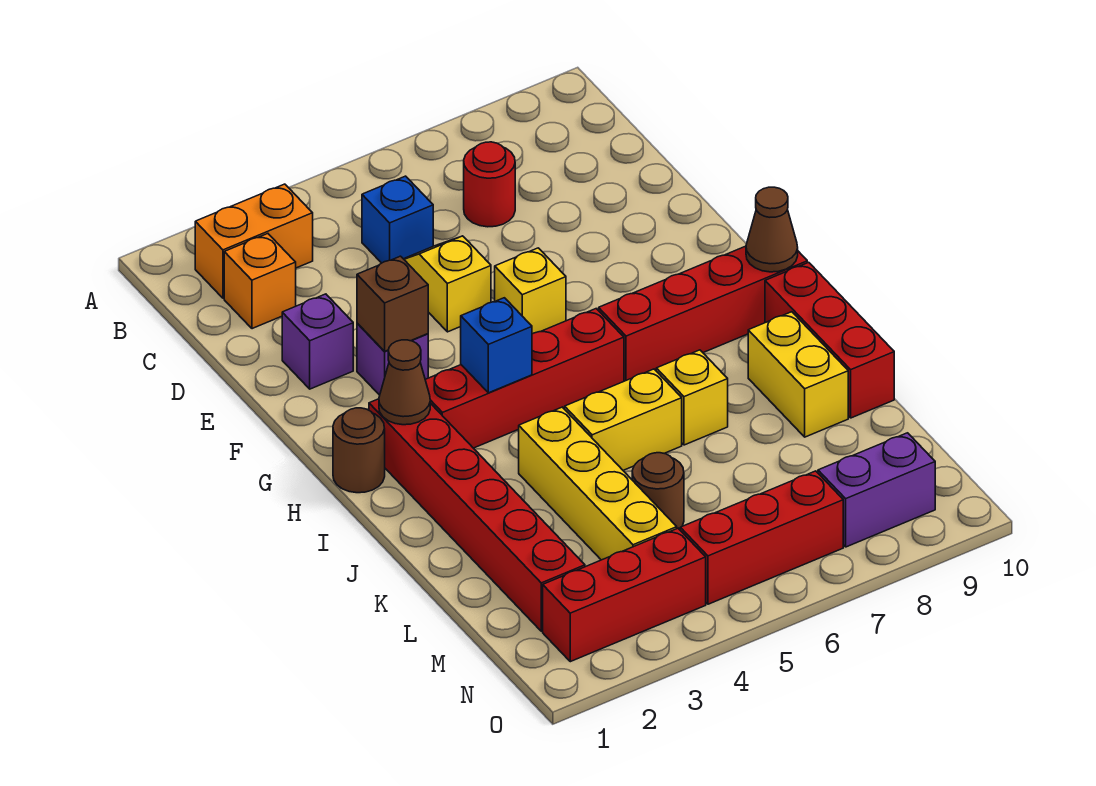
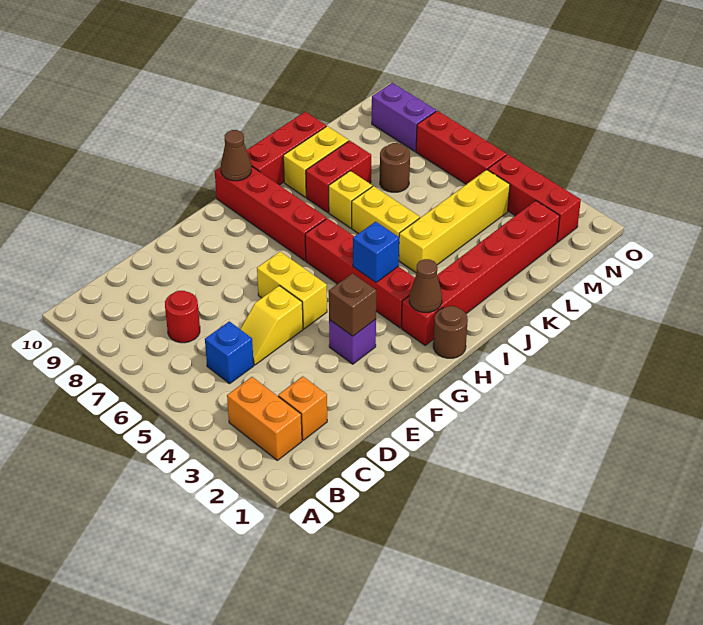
purple brick E2 level 1 -> none
yellow brick F6 level 1 -> yellow brick F5:F6 level 1
none -> red brick J8:K8 level 1
brown round brick L5 level 1 -> brown round brick L7 level 1

